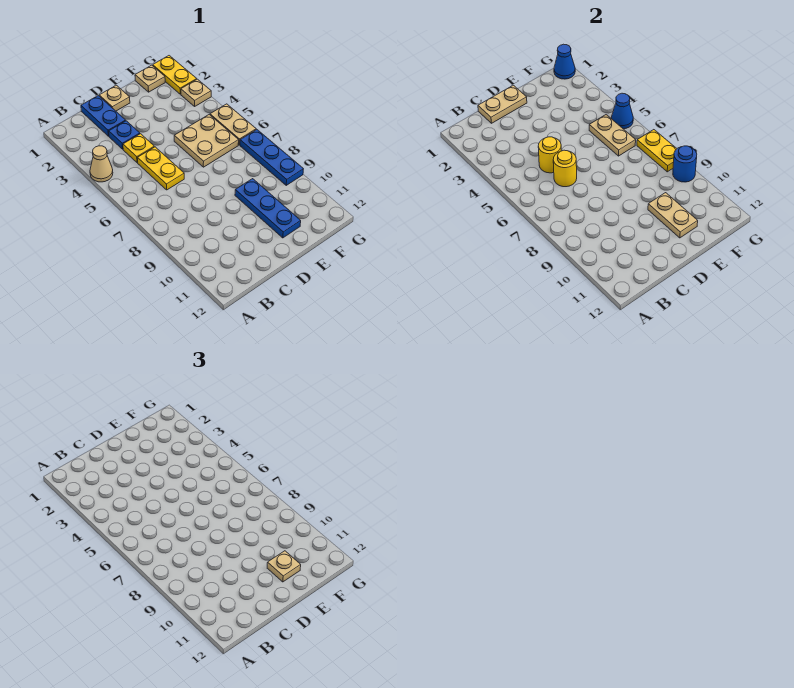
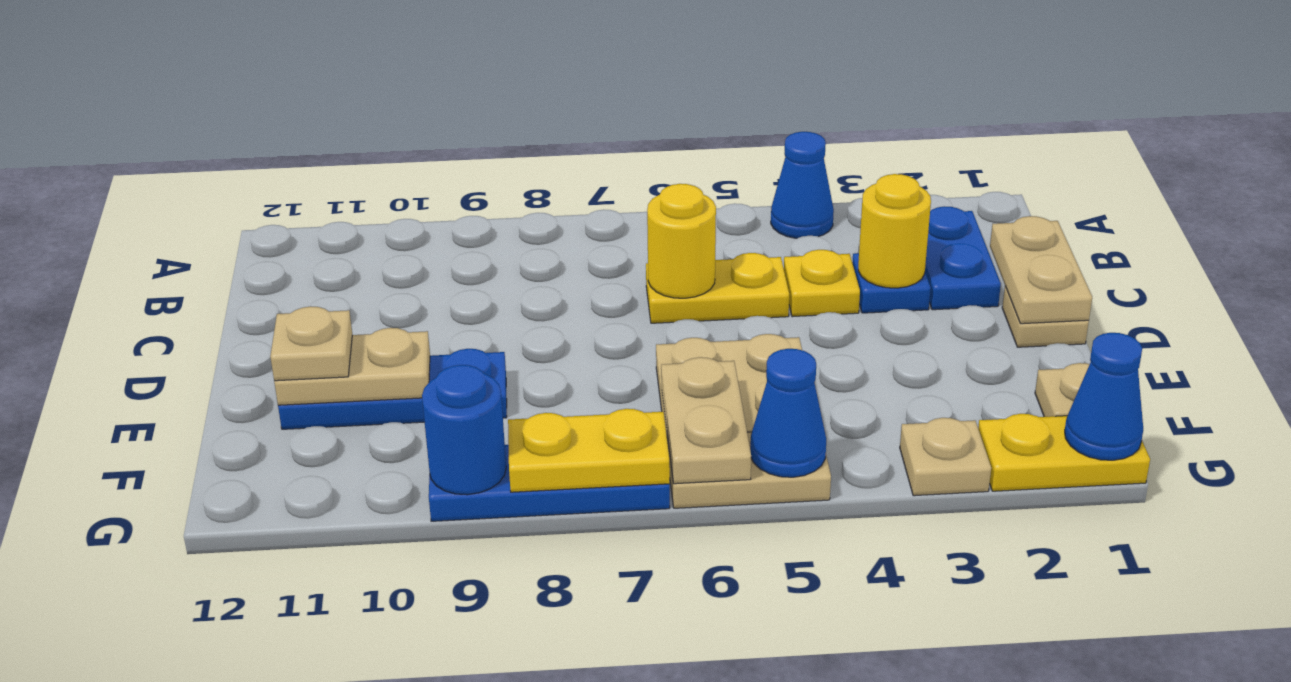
tan cone A4 level 1 -> blue cone A4 level 1
blue plate C1:C2 level 1 -> blue plate B2:C2 level 1
yellow round brick C5 level 2 -> yellow round brick C3 level 2
tan plate F5:F6 level 2 -> tan plate F6:G6 level 2

